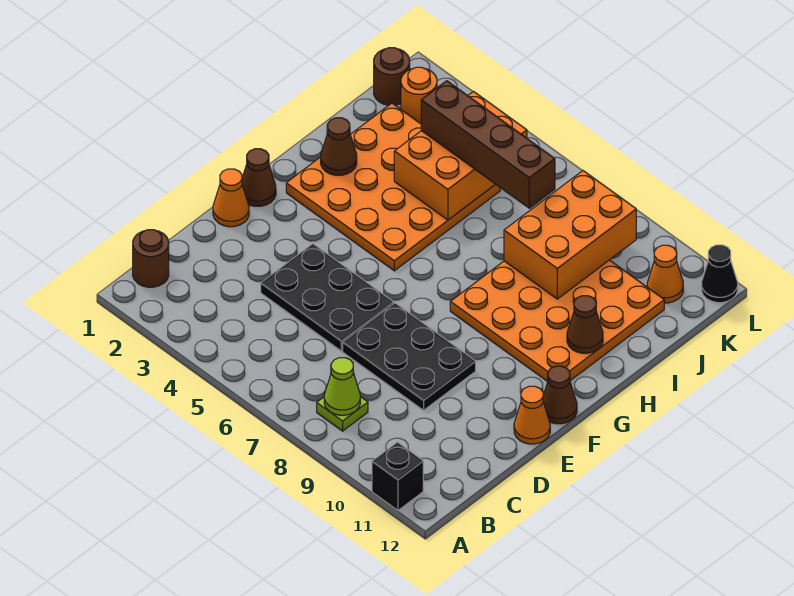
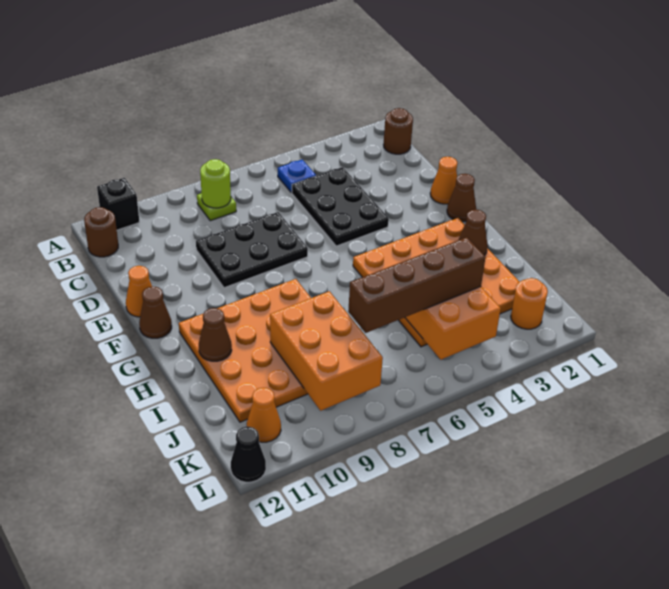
none -> blue plate B5 level 1
lime cone B8 level 2 -> lime round brick B8 level 2
black plate D4:E6 level 1 -> black plate C4:E5 level 1
brown round brick K1 level 1 -> brown round brick B12 level 1

